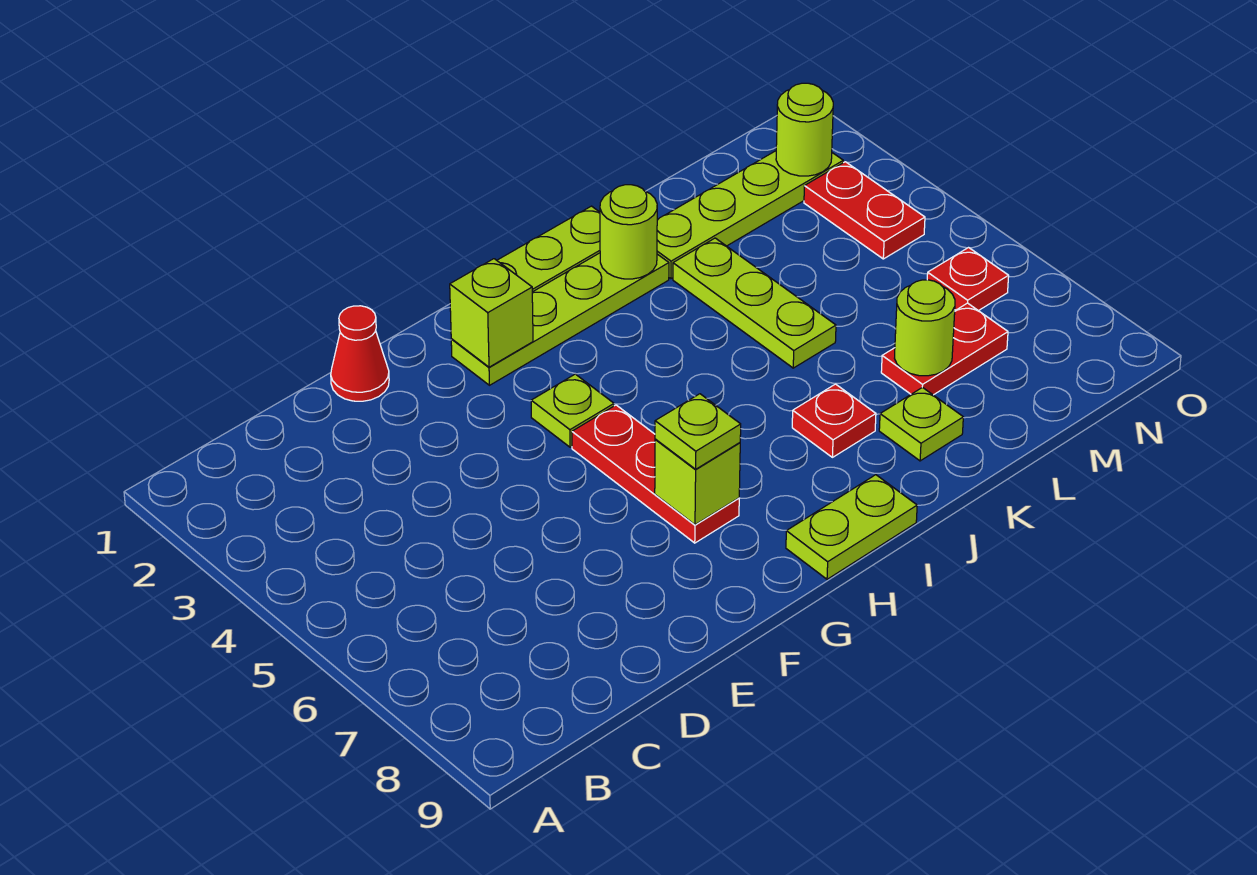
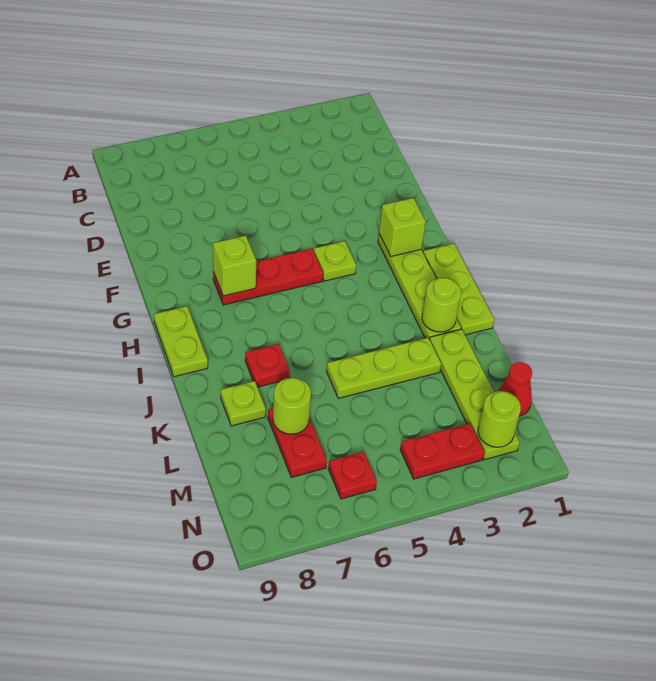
red cone E1 level 1 -> red cone M1 level 1
lime plate G7 level 3 -> none

